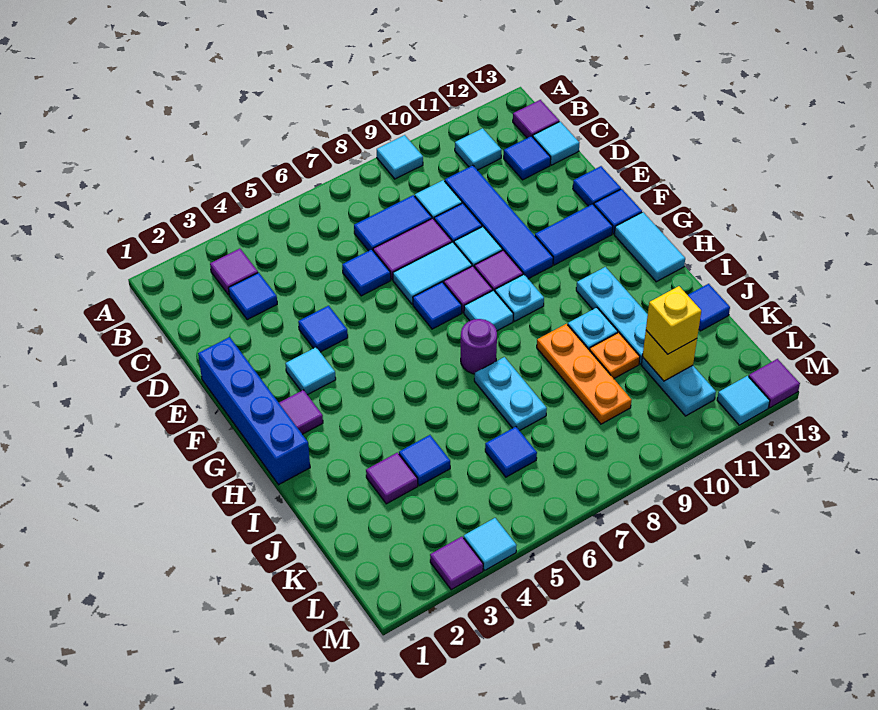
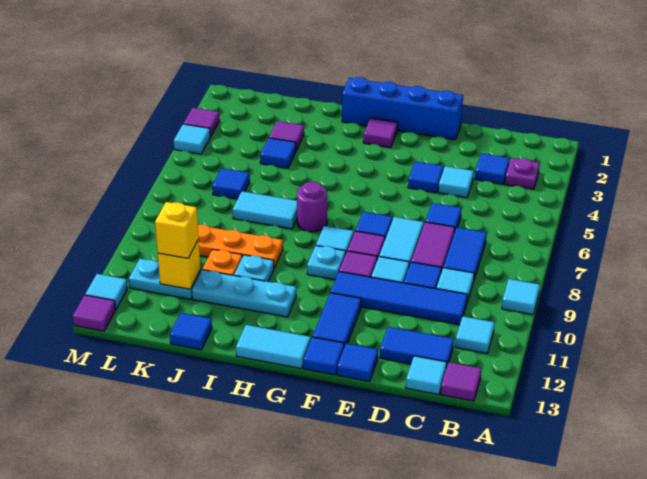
purple tile B3 level 1 -> purple plate B3 level 1
blue tile C12 level 1 -> blue tile C12:D12 level 1
cyan tile F3 level 1 -> cyan tile D4 level 1
cyan plate I7:J7 level 1 -> cyan tile I7:J7 level 1

